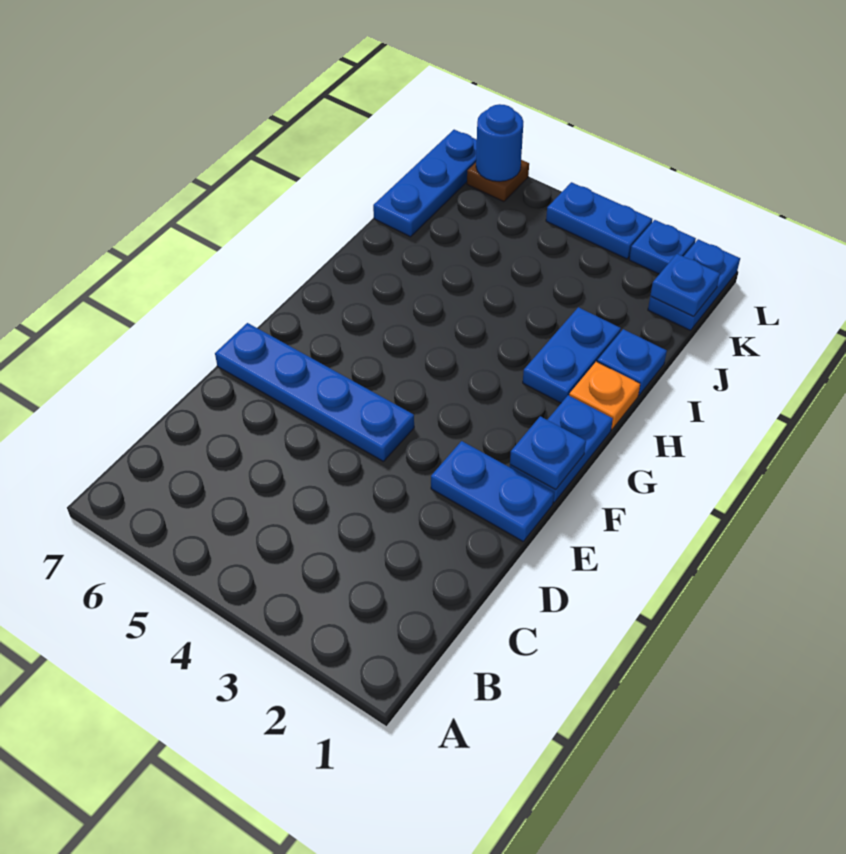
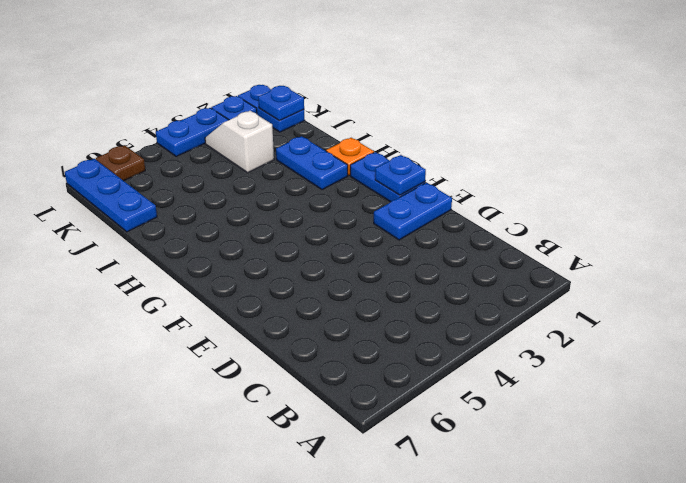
blue plate E4:E7 level 1 -> none
blue plate I1 level 1 -> none
none -> white slope J3:K3 level 1 top J
blue round brick L6 level 2 -> none

